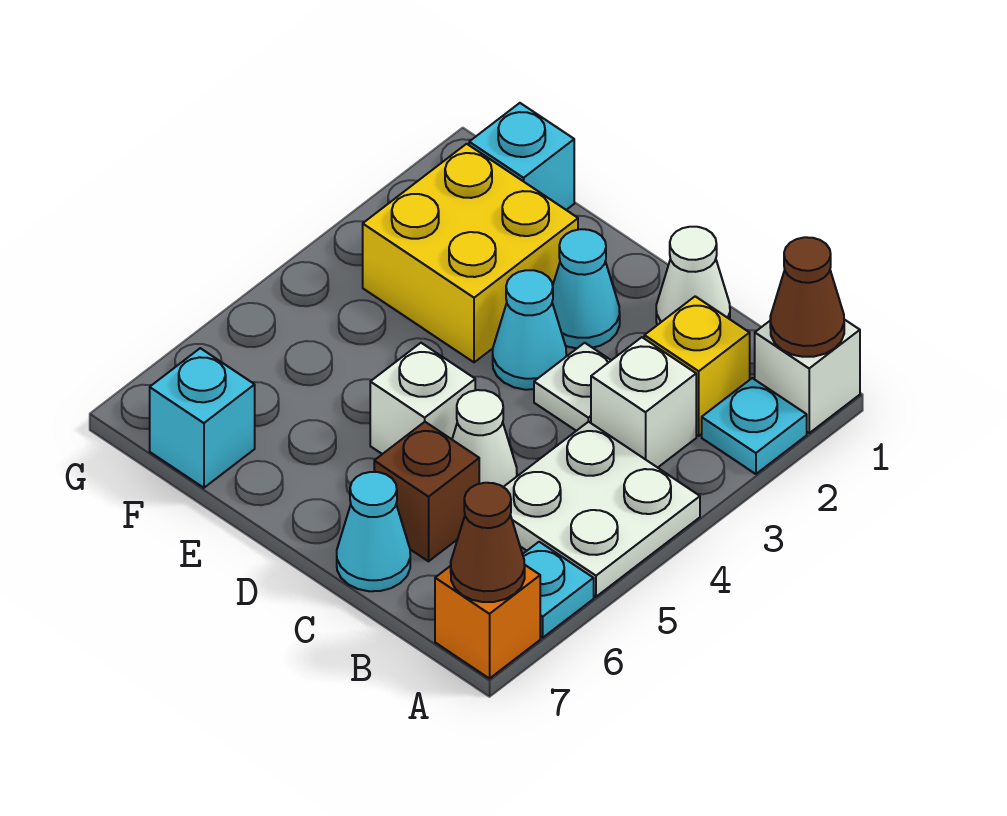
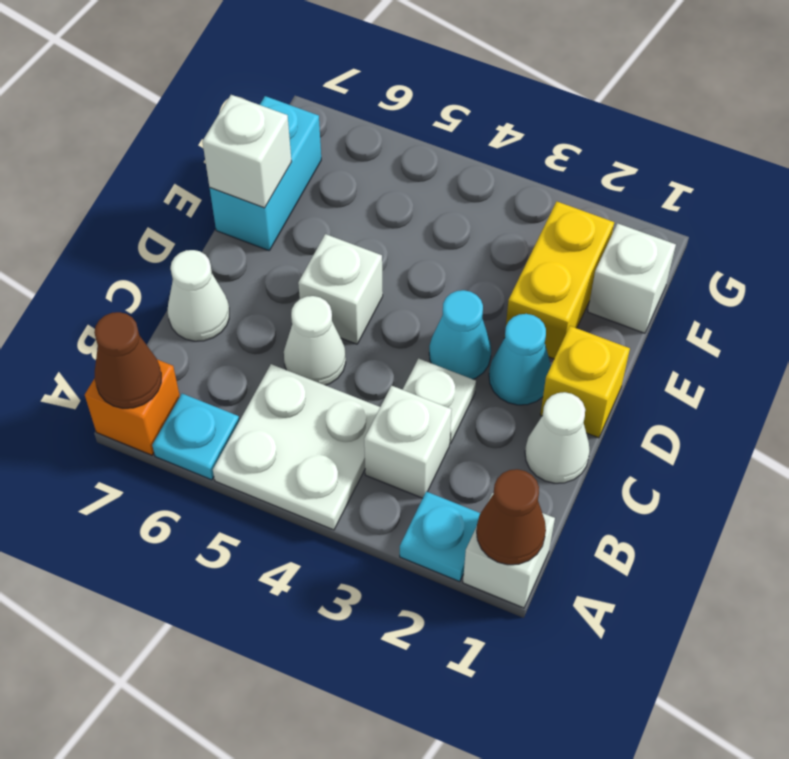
yellow brick B2 level 1 -> yellow brick D1 level 1
brown brick C6 level 1 -> none
cyan cone C7 level 1 -> white cone C7 level 1
yellow brick E2:F3 level 1 -> yellow brick E2:F2 level 1
none -> white brick E7 level 2
cyan brick F1 level 1 -> white brick F1 level 1
cyan brick F7 level 1 -> cyan brick E7:F7 level 1

